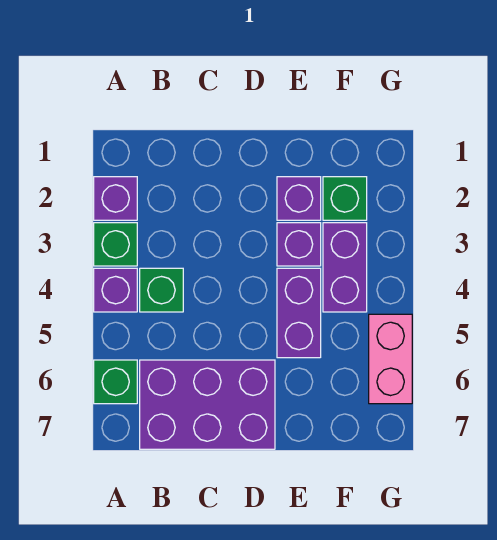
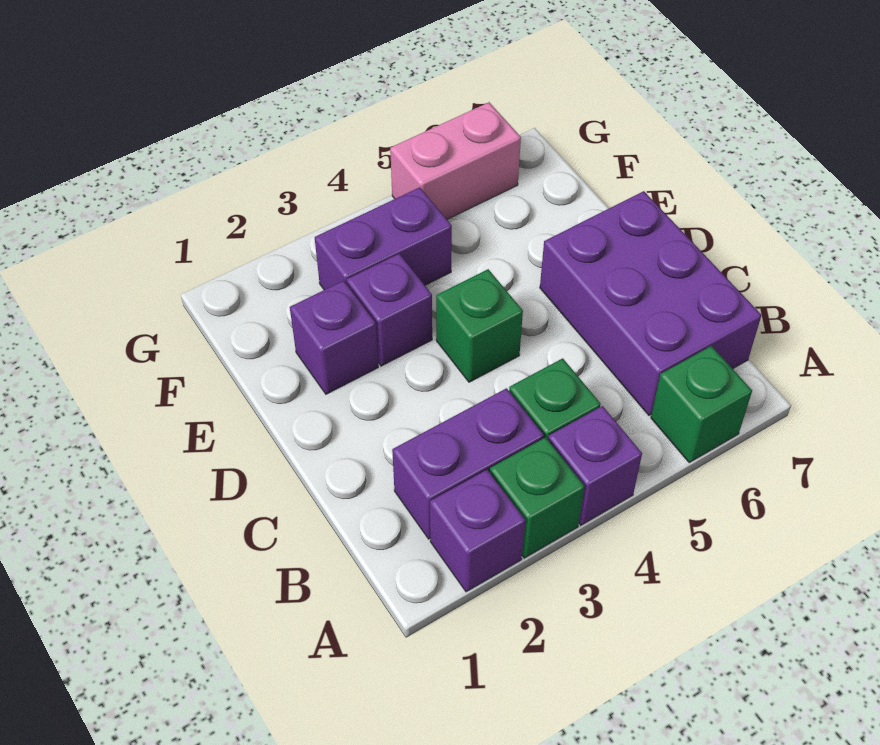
purple brick E4:E5 level 1 -> purple brick B2:B3 level 1
green brick F2 level 1 -> green brick D4 level 1

